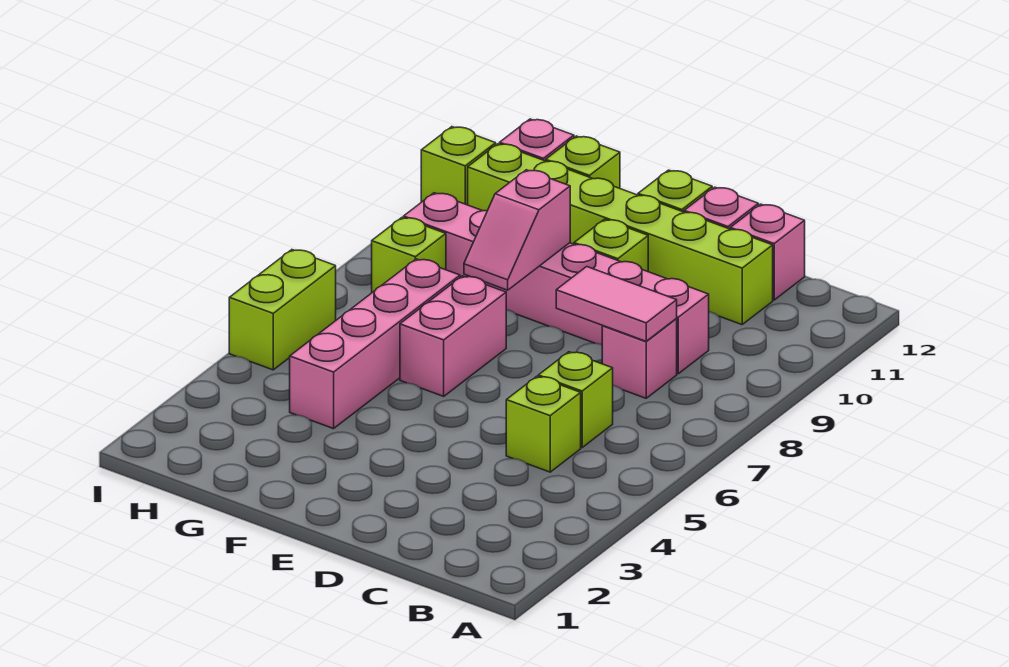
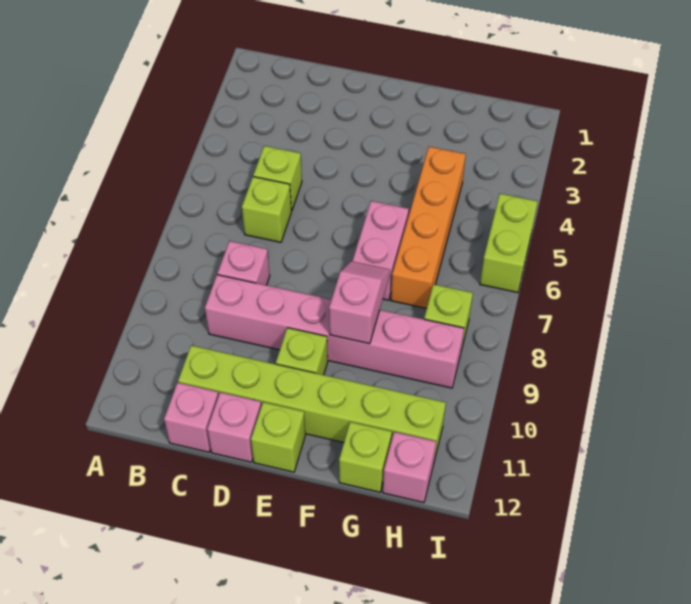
pink tile C8:D8 level 2 -> none
pink brick G4:G7 level 1 -> orange brick G4:G7 level 1
lime brick I11 level 1 -> none

